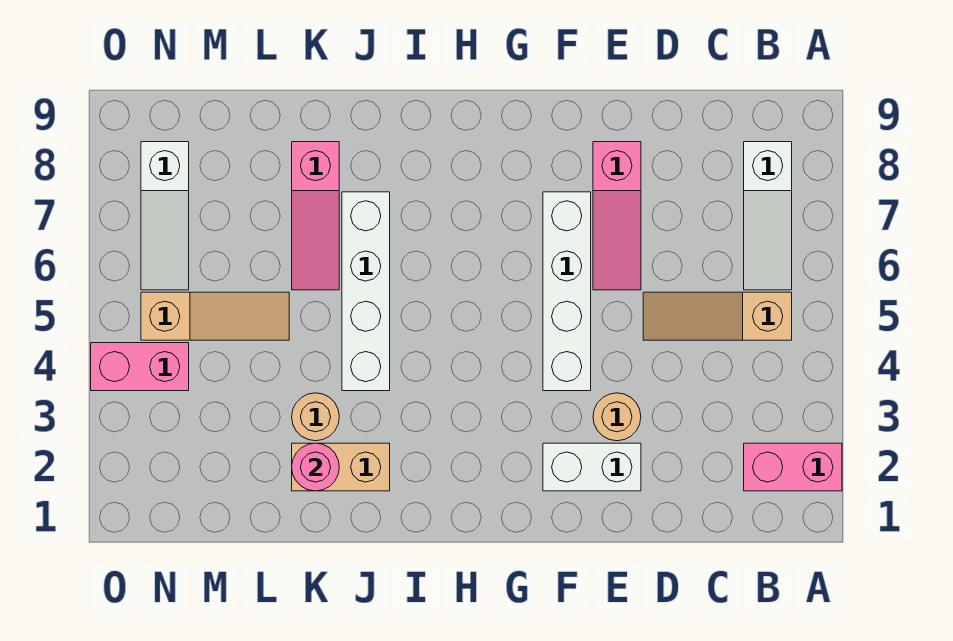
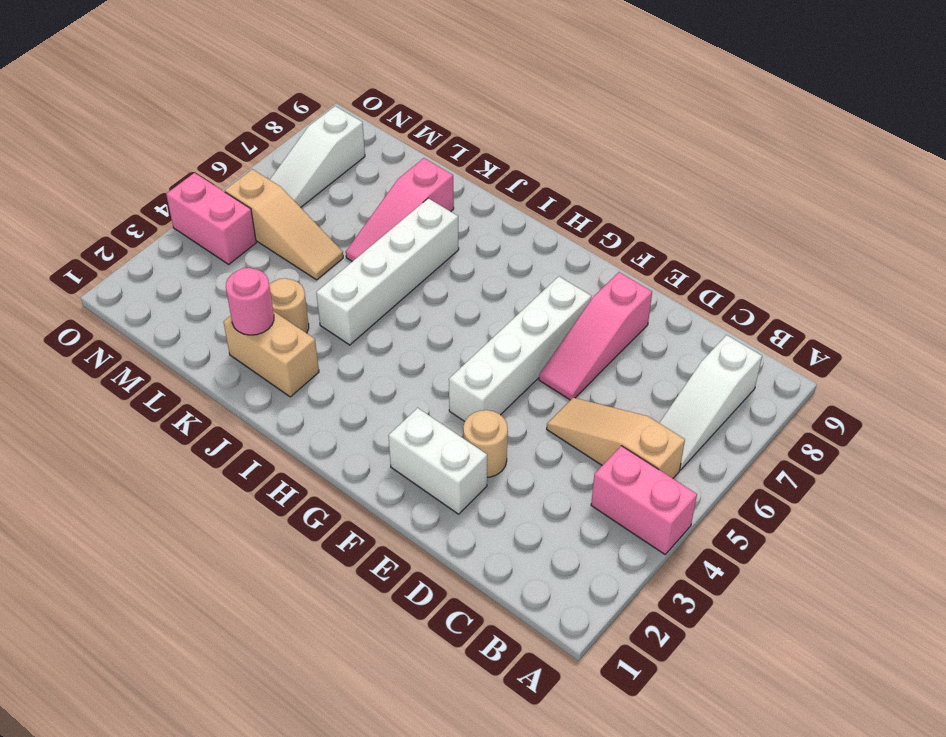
pink brick A2:B2 level 1 -> pink brick A4:B4 level 1

